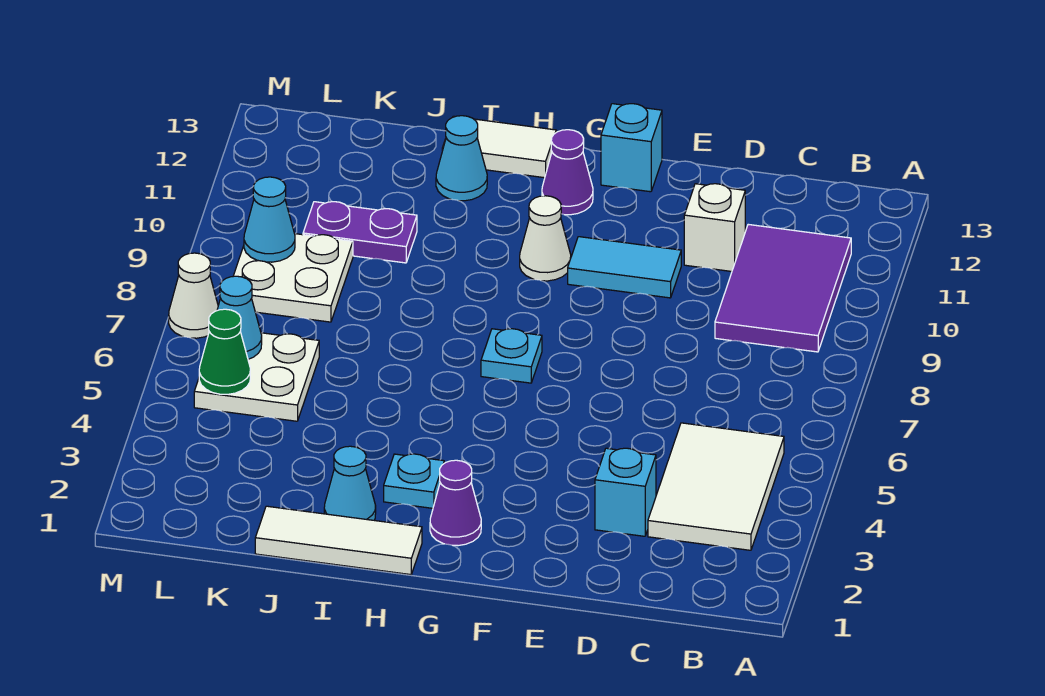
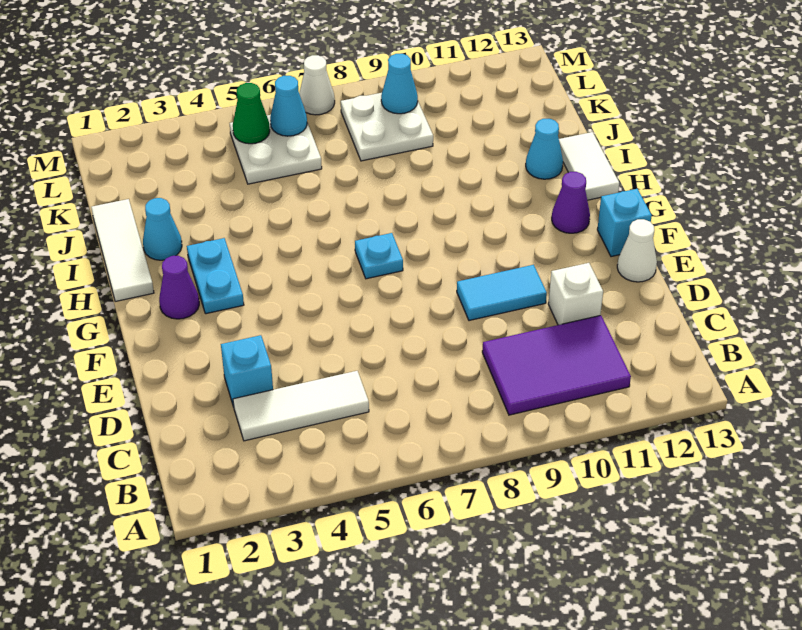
white tile B3:C5 level 1 -> white tile C3:C5 level 1
cyan tile E10:F10 level 1 -> cyan tile E9:E10 level 1
white cone G10 level 1 -> white cone E13 level 1
cyan plate H3 level 1 -> cyan plate G3:H3 level 1
purple plate J10:K10 level 1 -> none

